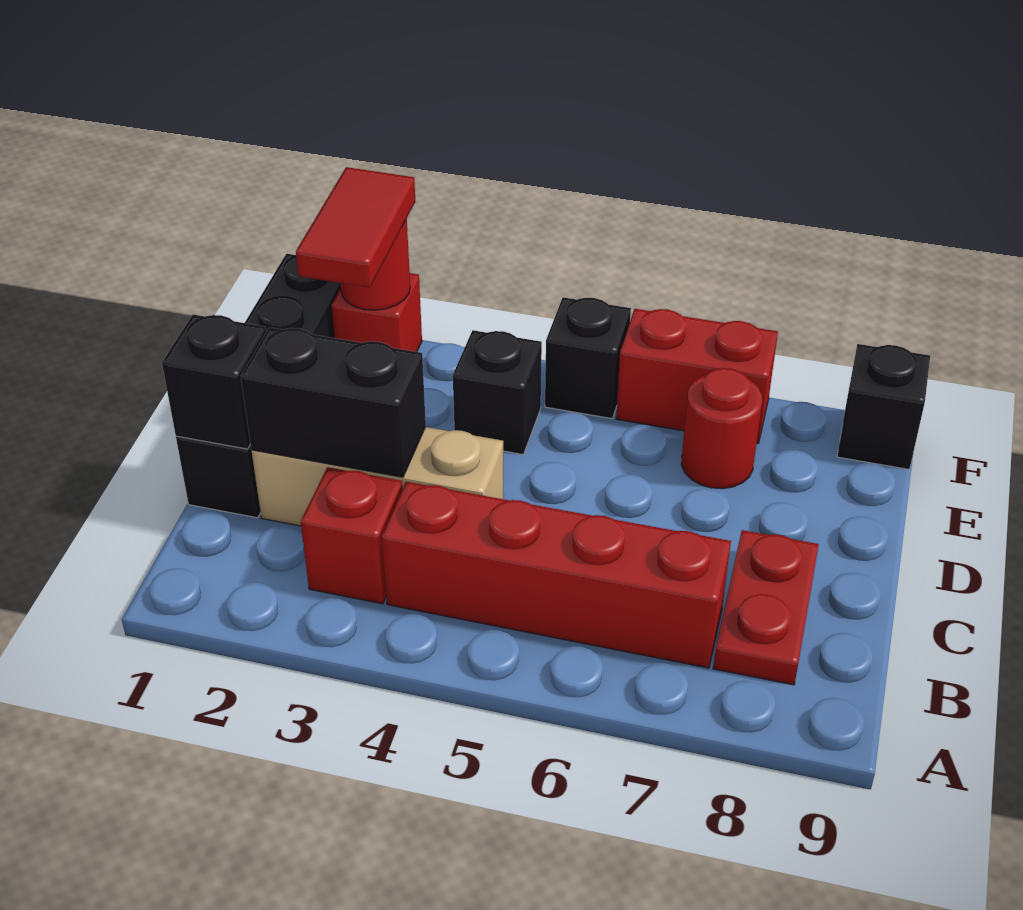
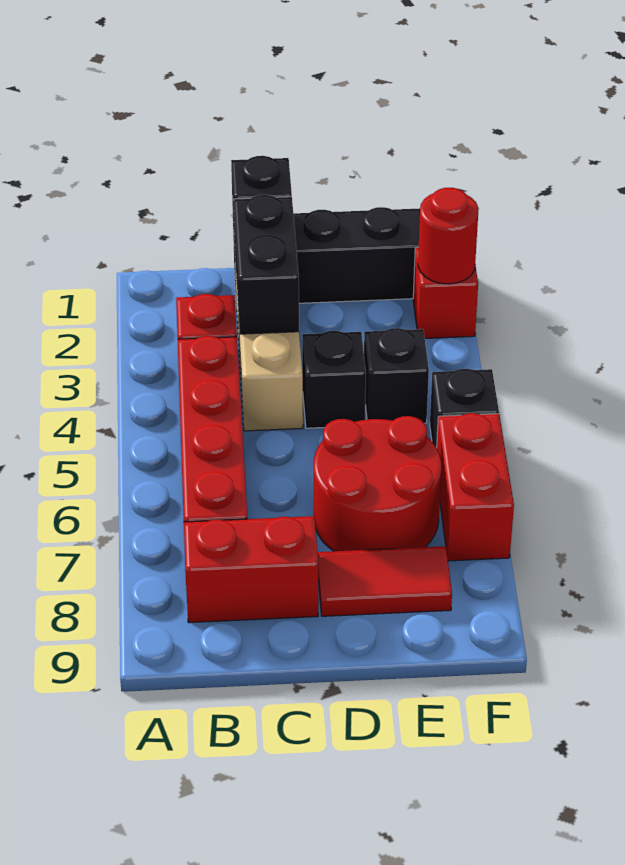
red plate B8:C8 level 1 -> red brick B8:C8 level 1
red tile E2:F2 level 3 -> red tile D8:E8 level 1
red round brick E7 level 1 -> red round brick D6:E7 level 1
black brick F9 level 1 -> black brick D4 level 1

